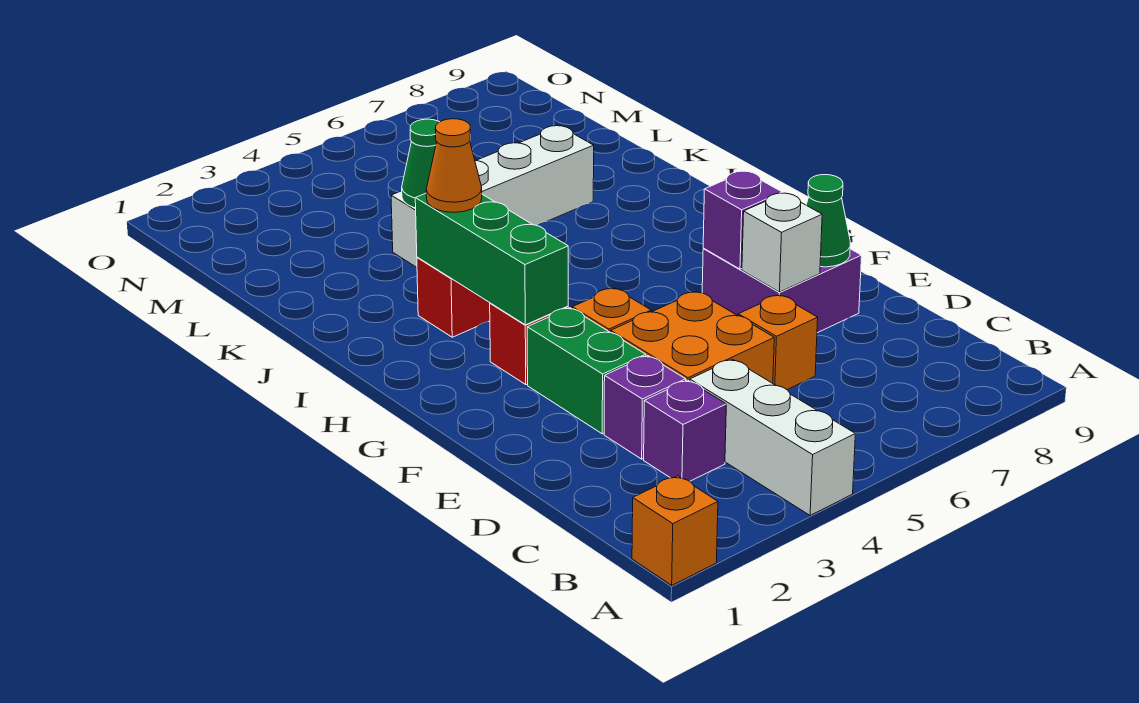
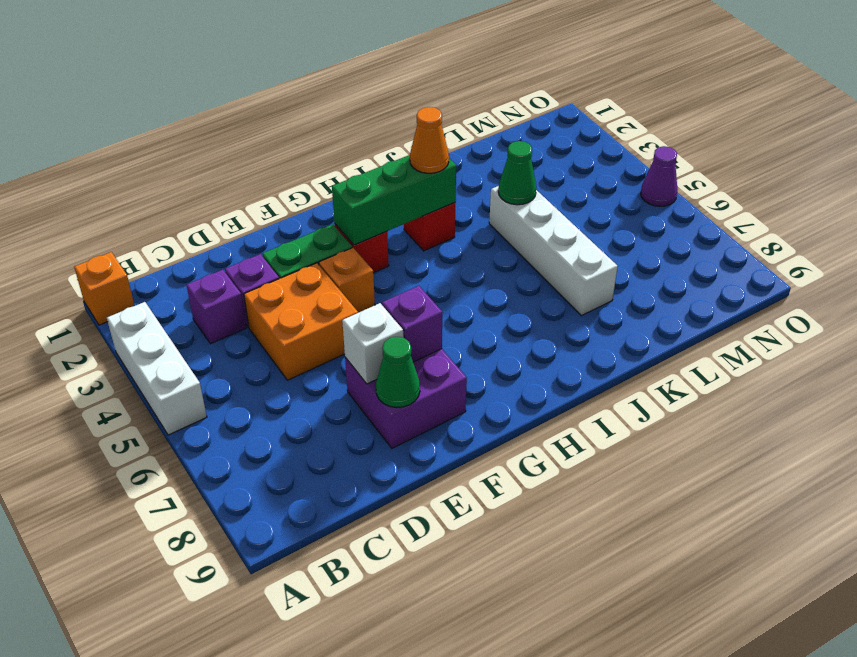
white brick A4:C4 level 1 -> white brick A3:A5 level 1
orange brick D6 level 1 -> none
none -> purple cone O5 level 1

